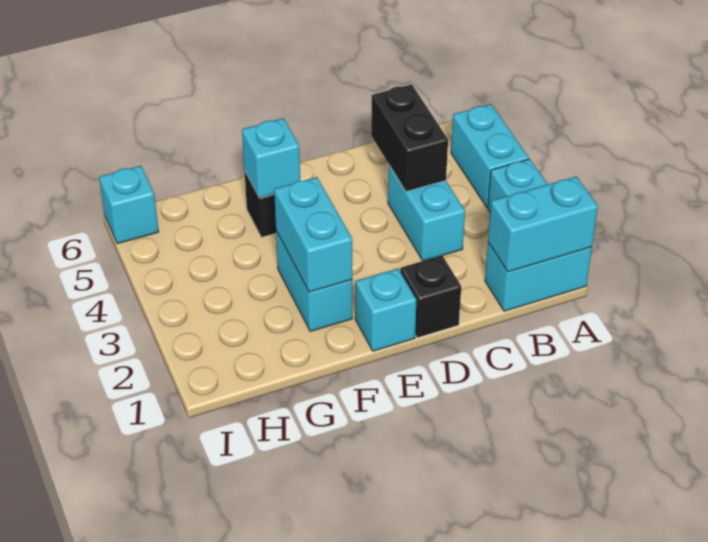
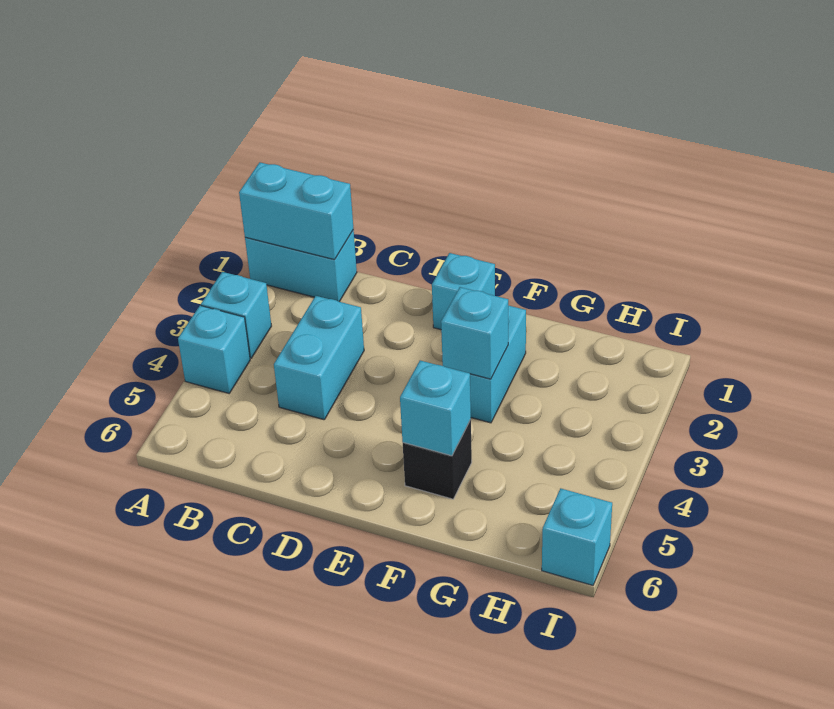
cyan brick A4:A5 level 1 -> cyan brick A4 level 1
black brick C4:C5 level 2 -> none
black brick D1 level 1 -> none
cyan brick F2:F3 level 2 -> cyan brick F3 level 2

